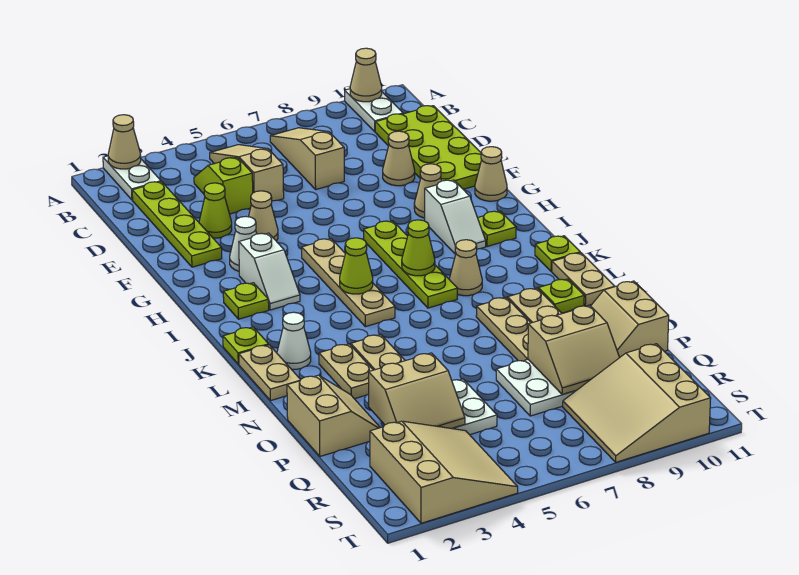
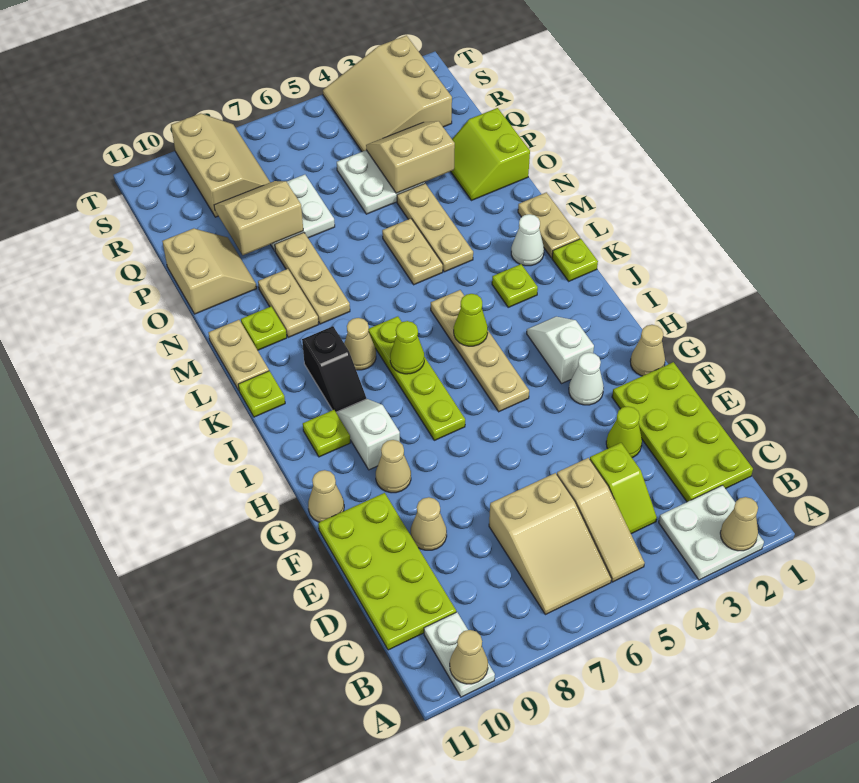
white plate A2:B2 level 1 -> white plate A2:B3 level 1
tan slope B7:D7 level 1 top D -> tan slope B6:D7 level 1 top D
lime plate C2:F2 level 1 -> lime plate C1:F2 level 1
tan cone F4 level 1 -> tan cone G1 level 1
lime plate I2 level 1 -> lime plate K3 level 1
none -> black slope J9:K9 level 1 top K
tan plate M3:N3 level 1 -> tan plate M5:N5 level 1
tan slope O1:P2 level 1 top 1 -> lime slope O1:P2 level 1 top 1
tan slope R8:T10 level 1 top 10 -> tan slope R8:T9 level 1 top 9

